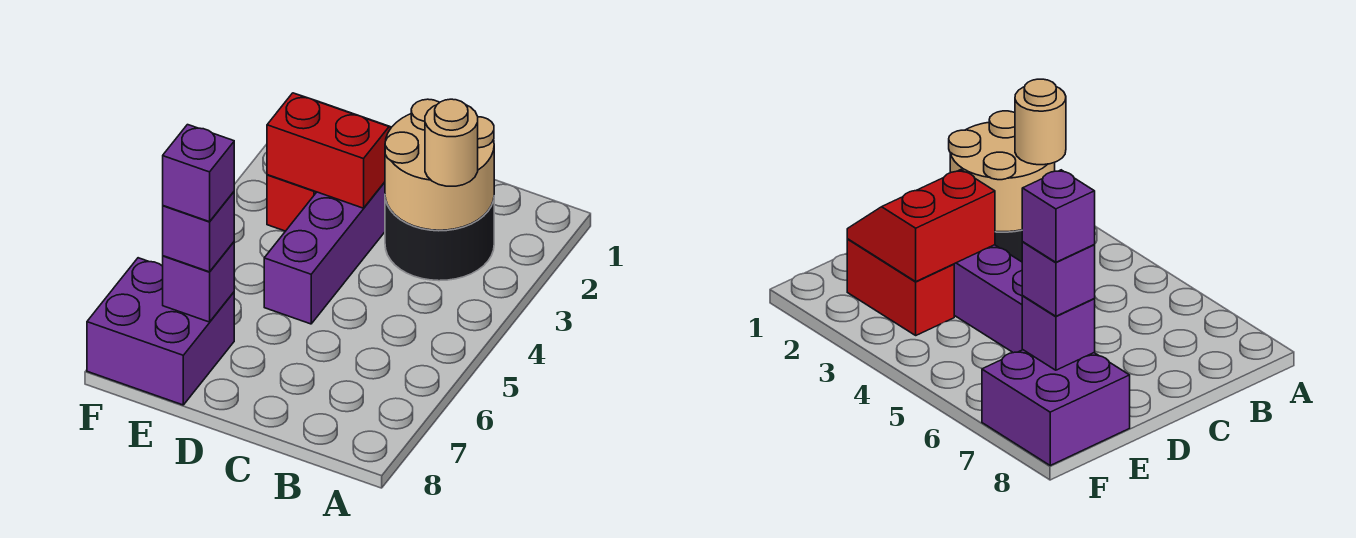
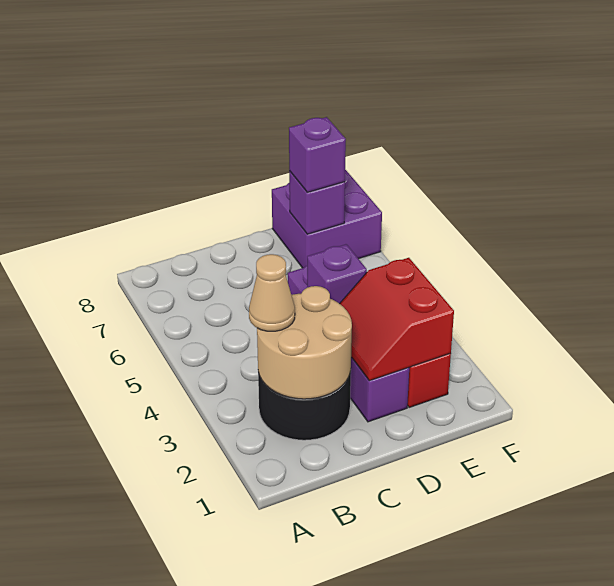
tan round brick B3 level 3 -> tan cone B3 level 3
red slope D2:E3 level 2 top 3 -> red slope D2:E3 level 2 top E
purple brick E7 level 4 -> purple brick D4 level 2

